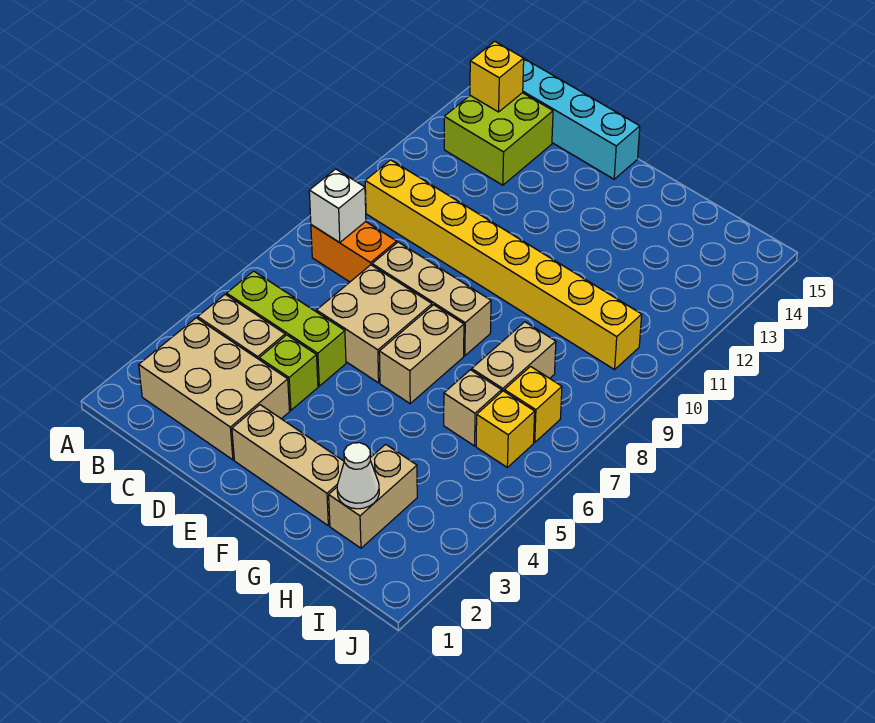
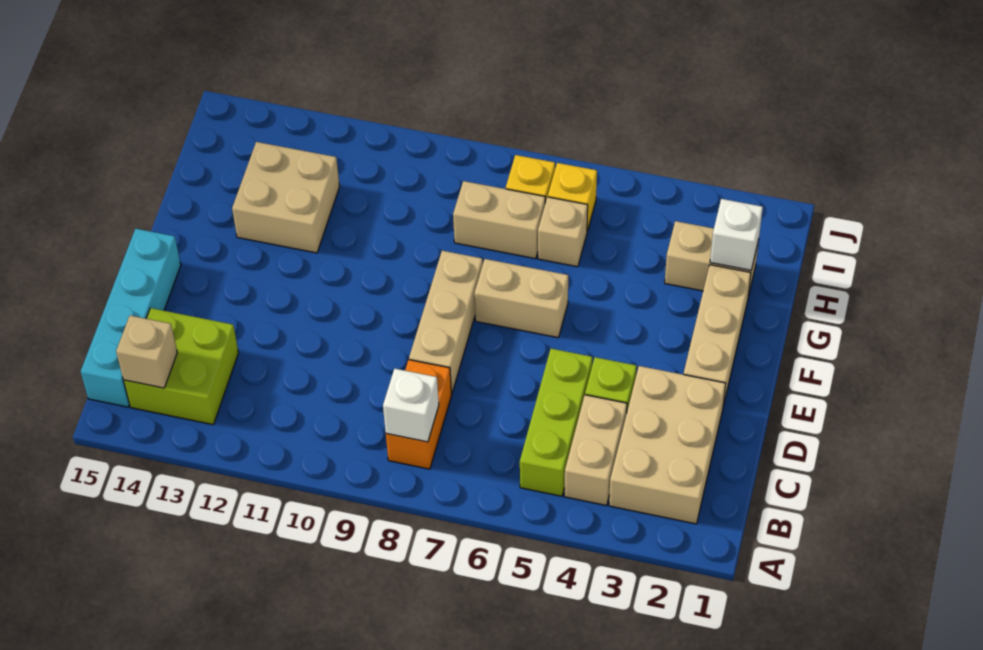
yellow brick B10:I10 level 1 -> none
yellow brick B14 level 2 -> tan brick B14 level 2
tan brick D6:E7 level 1 -> tan brick G12:H13 level 1
white cone H2 level 2 -> white brick H2 level 2

